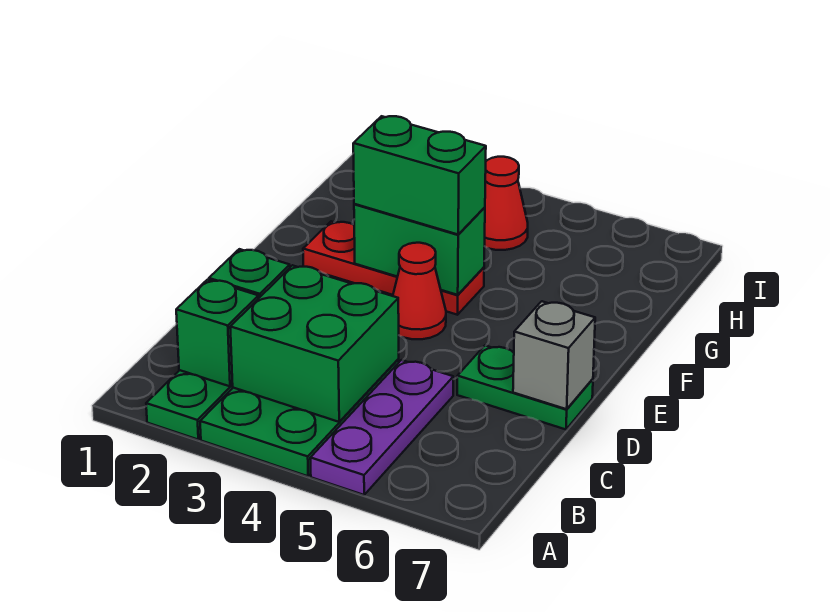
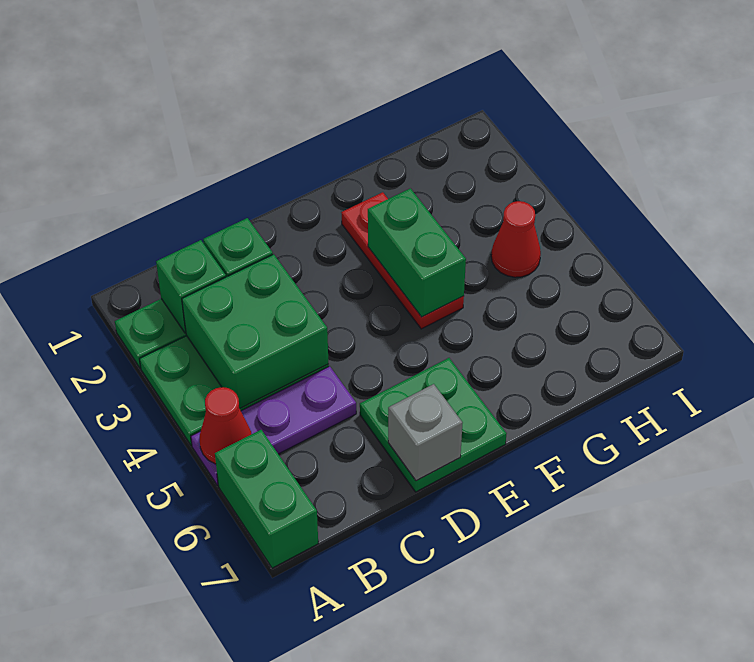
green plate D6:D7 level 1 -> green plate D6:E7 level 1
red cone E4 level 1 -> red cone A5 level 2
green brick F3:F4 level 3 -> green brick A6:A7 level 1

